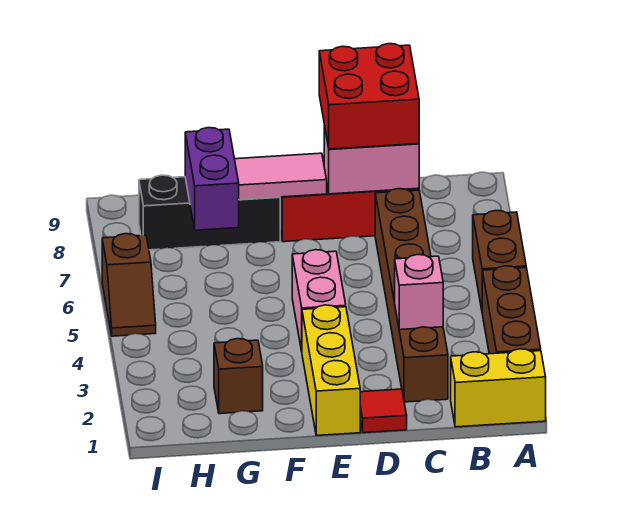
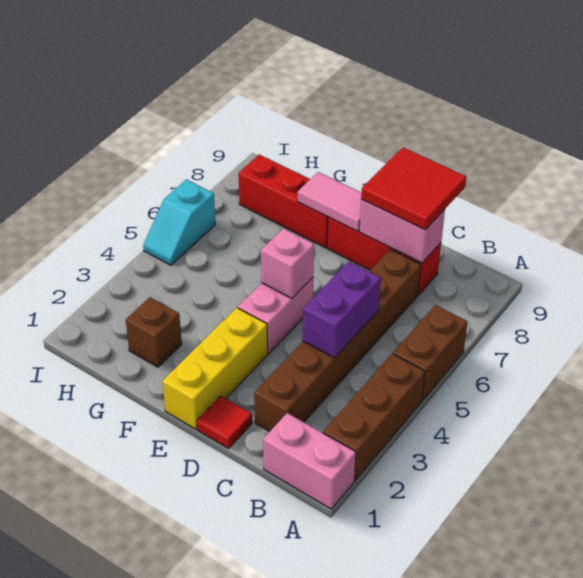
yellow brick A1:B1 level 1 -> pink brick A1:B1 level 1
pink brick C3 level 2 -> pink brick E5 level 2
red brick C8:D9 level 3 -> red tile C8:D9 level 3
black brick F8:H8 level 1 -> red brick F8:H8 level 1
purple brick G7:G8 level 2 -> purple brick C4:C5 level 2
brown slope I5:I6 level 1 top 6 -> cyan slope I5:I6 level 1 top 6

